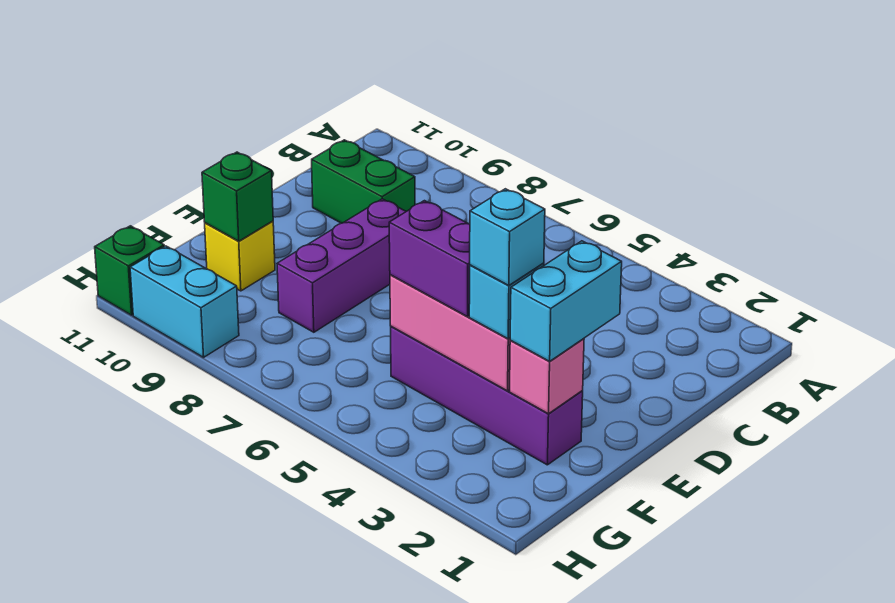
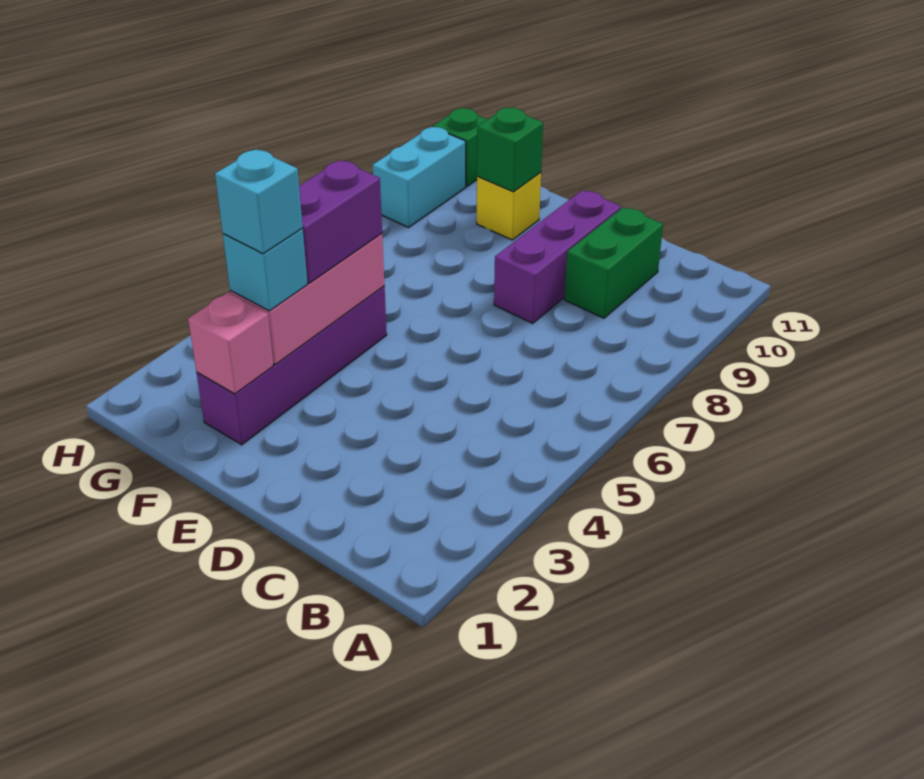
purple brick D8:F8 level 1 -> purple brick D8:D10 level 1
cyan brick E2:F2 level 3 -> none

